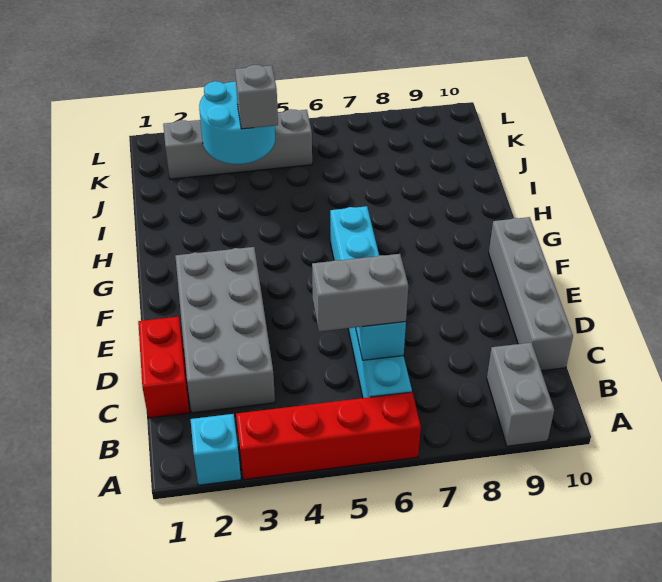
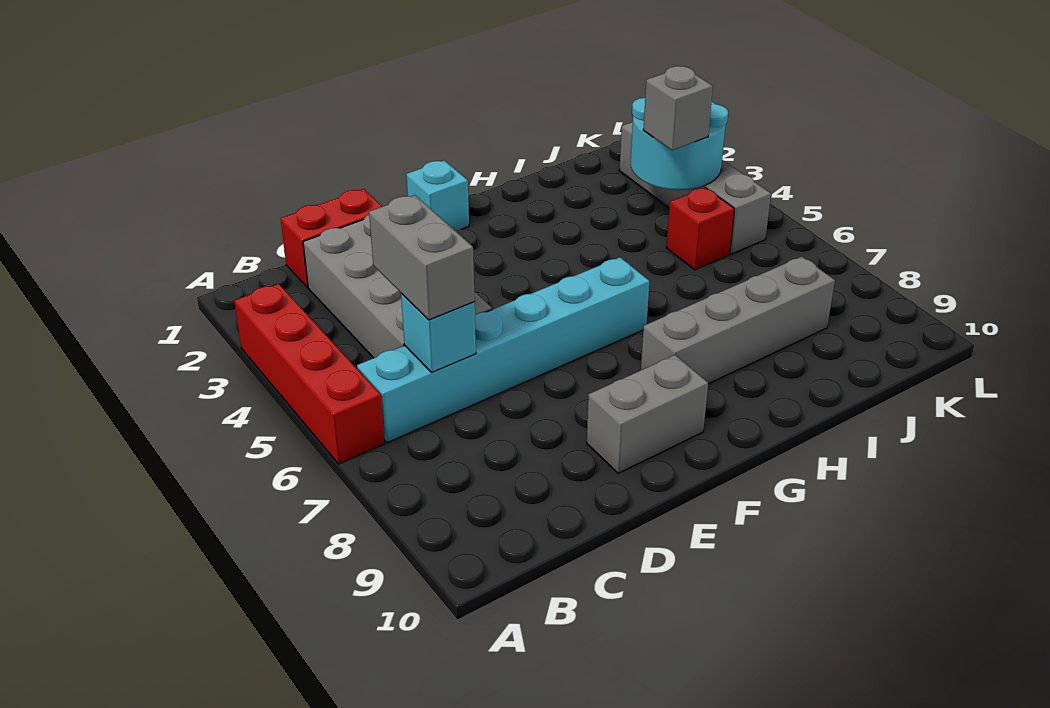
cyan brick A2 level 1 -> cyan brick F1 level 1
grey brick A9:B9 level 1 -> grey brick E9:F9 level 1
grey brick C2:F3 level 1 -> grey brick C2:D5 level 1
grey brick C10:F10 level 1 -> grey brick G8:J8 level 1
none -> red brick J5 level 1

